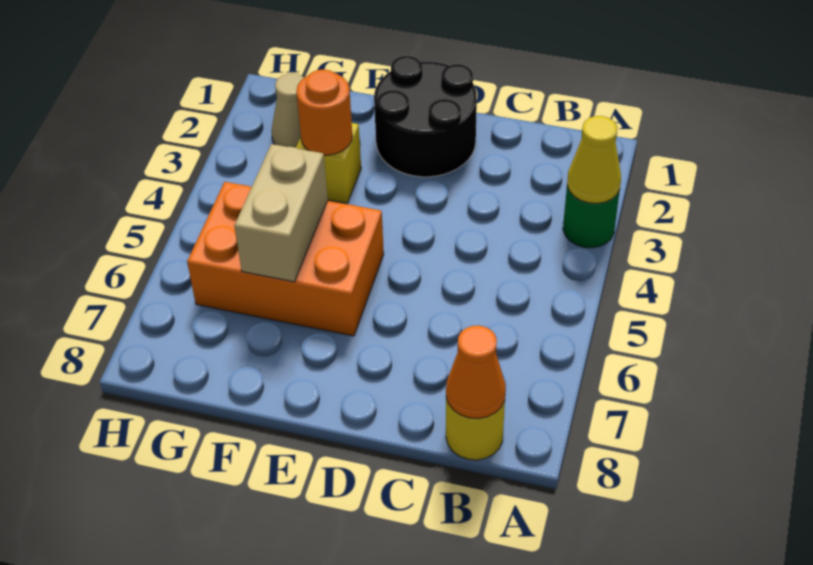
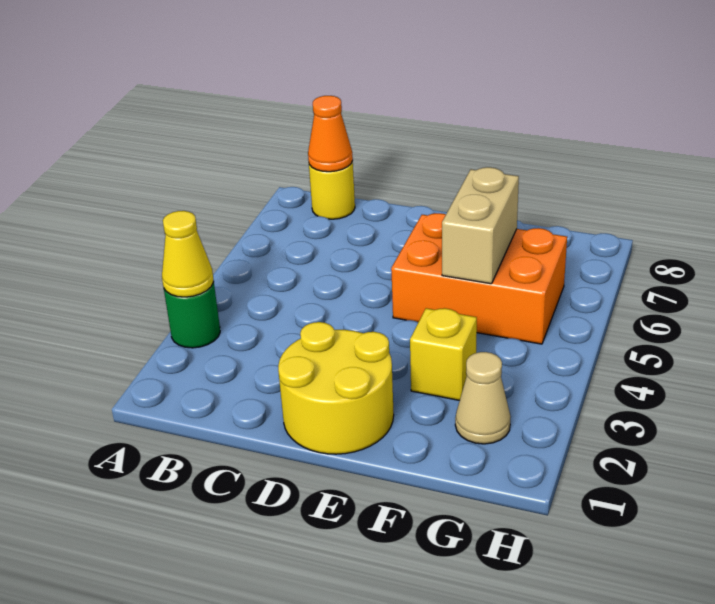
black round brick D1:E2 level 1 -> yellow round brick D1:E2 level 1
orange round brick F3 level 2 -> none

